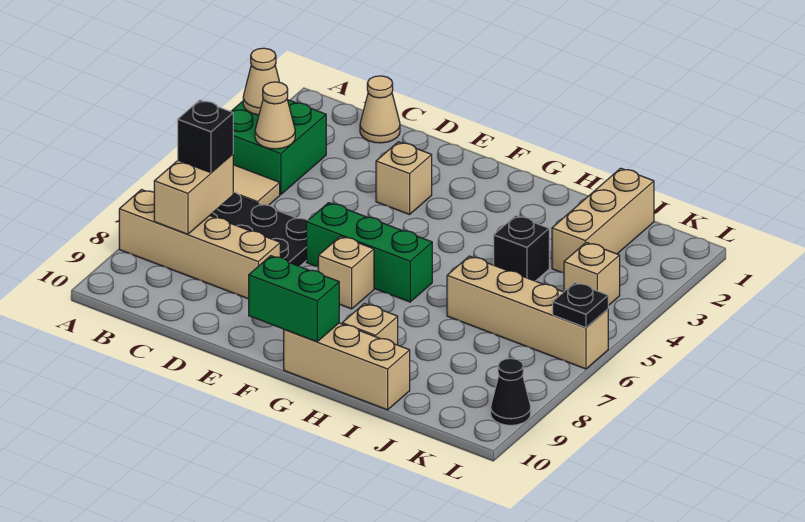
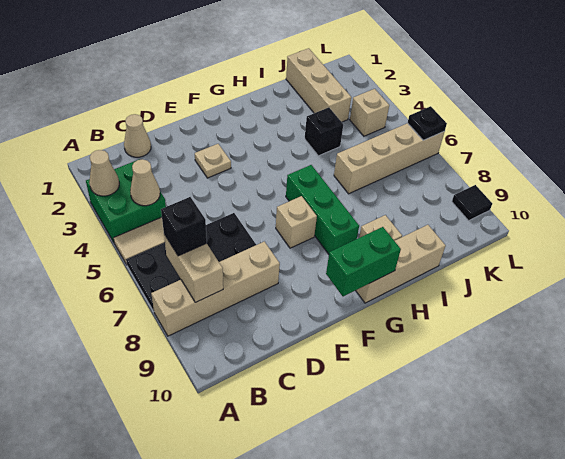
tan brick E3 level 1 -> tan plate E3 level 1
green brick E6:G6 level 1 -> green brick G6:G8 level 1
black cone L9 level 1 -> black tile L9 level 1

